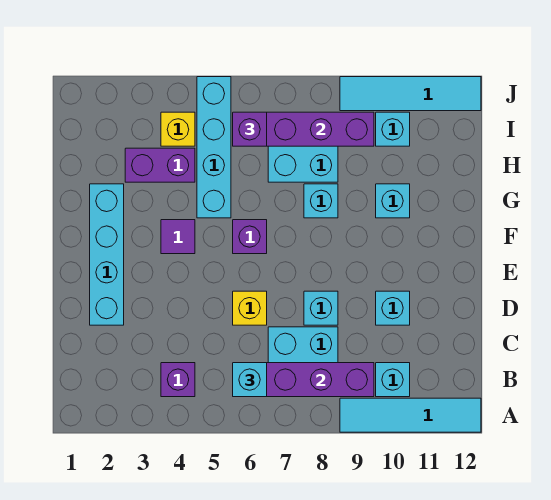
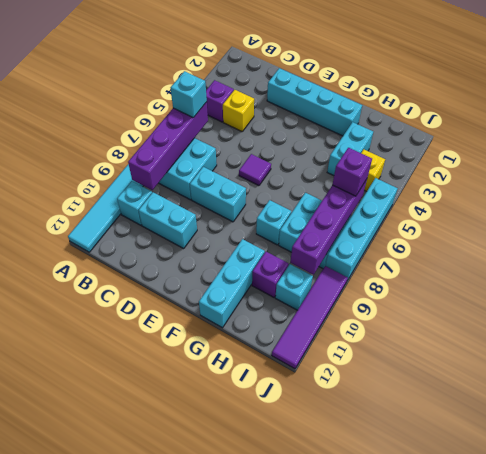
yellow brick D6 level 1 -> yellow brick C4 level 1
cyan brick D8 level 1 -> cyan brick D8:E8 level 1
cyan brick D10 level 1 -> cyan brick C10:D10 level 1
purple tile F4 level 1 -> purple tile E6 level 1
purple brick F6 level 1 -> purple brick H10 level 1
cyan brick G5:J5 level 1 -> cyan brick J5:J8 level 1
cyan brick G10 level 1 -> cyan brick G10:G12 level 1
purple brick H3:H4 level 1 -> cyan brick H3:H4 level 1
cyan tile J9:J12 level 1 -> purple tile J9:J12 level 1

